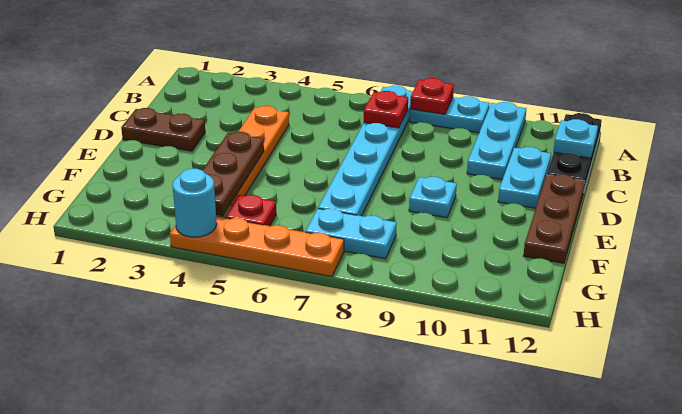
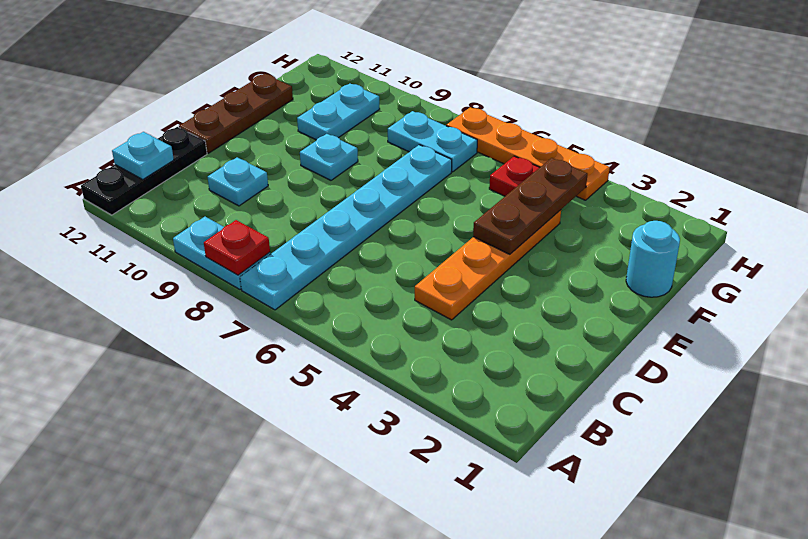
cyan plate A10:C10 level 1 -> cyan plate C10 level 1
red plate B7 level 2 -> none
cyan plate C11:D11 level 1 -> cyan plate F10:G10 level 1
brown plate D1:D2 level 1 -> none
cyan round brick H4 level 2 -> cyan round brick F1 level 1

